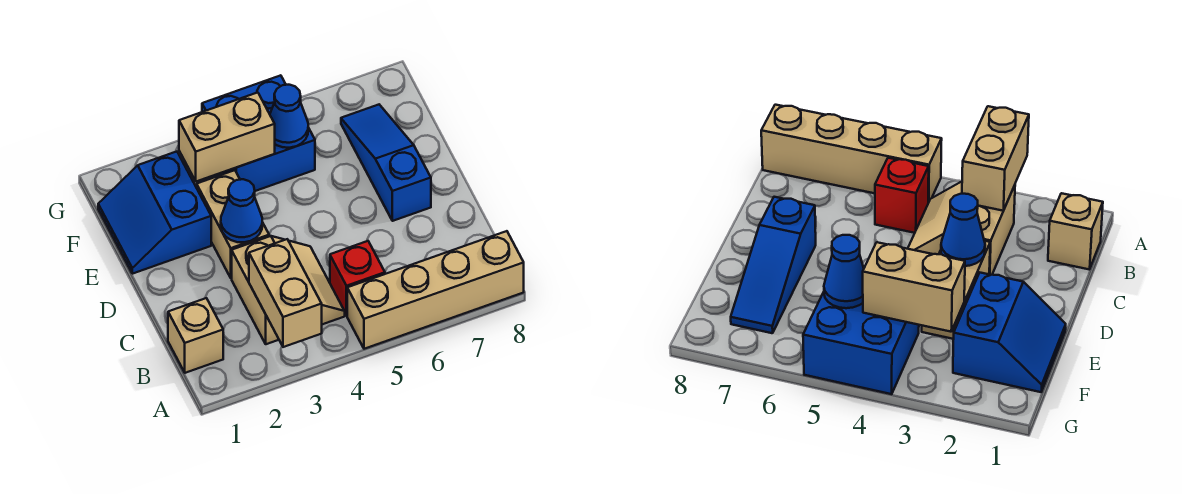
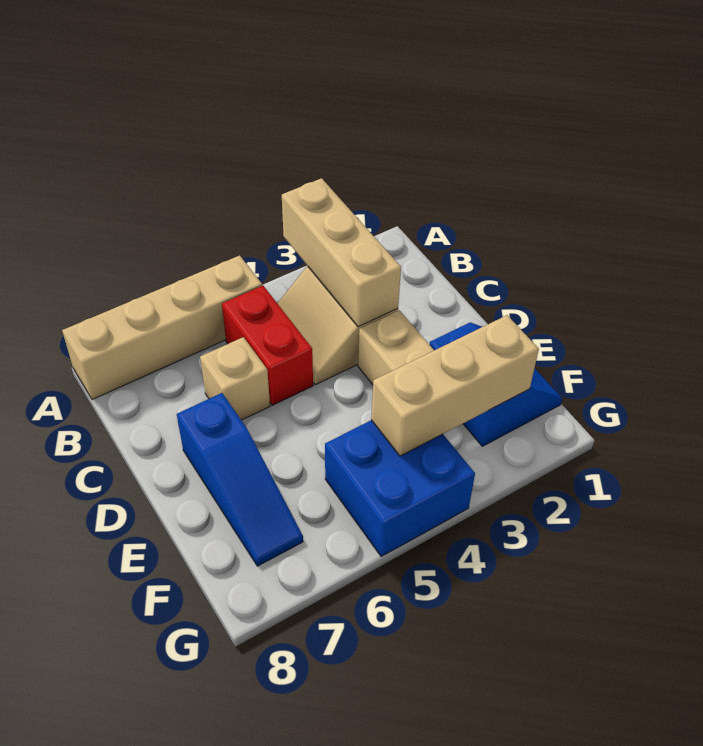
tan brick A3:B3 level 2 -> tan brick A3:C3 level 2
tan brick B1 level 1 -> tan brick C6 level 1
red brick B5 level 1 -> red brick B5:C5 level 1
blue cone D3 level 2 -> none
tan brick F3:F4 level 2 -> tan brick F2:F4 level 2
blue cone F5 level 2 -> none

